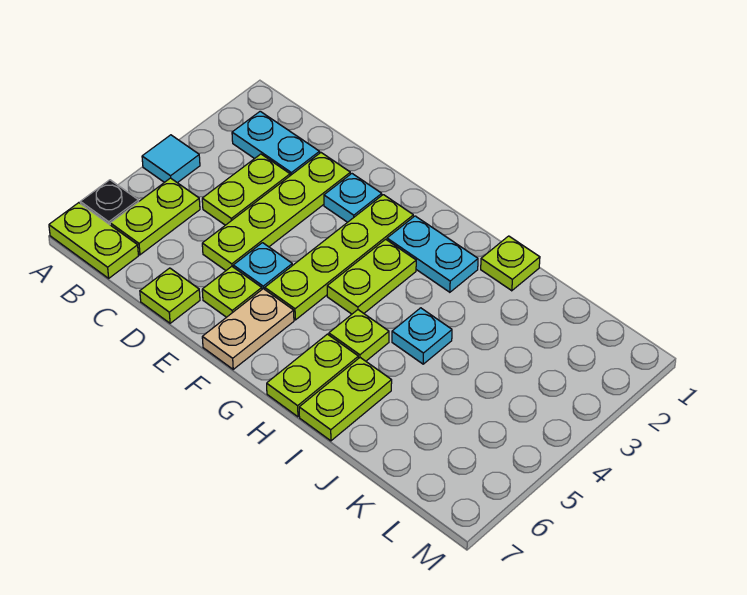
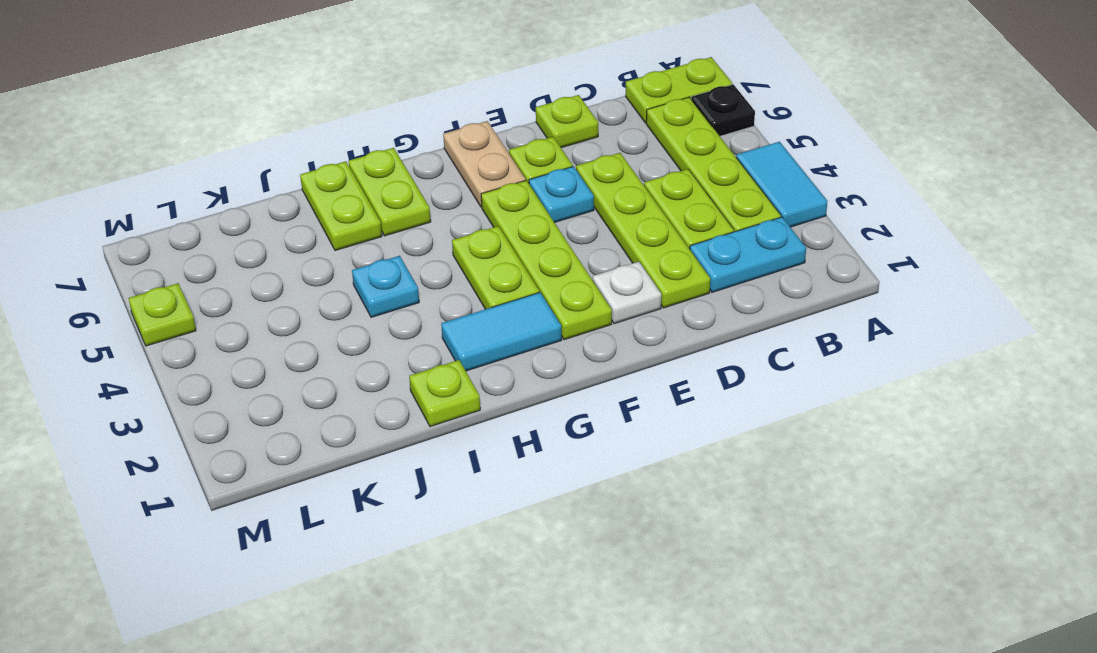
cyan tile A4 level 1 -> cyan tile A3:A4 level 1
lime plate B5:B6 level 1 -> lime plate B3:B6 level 1
cyan plate E2 level 1 -> white plate E2 level 1
cyan plate G2:H2 level 1 -> cyan tile G2:H2 level 1
lime plate H5 level 1 -> lime plate M5 level 1

